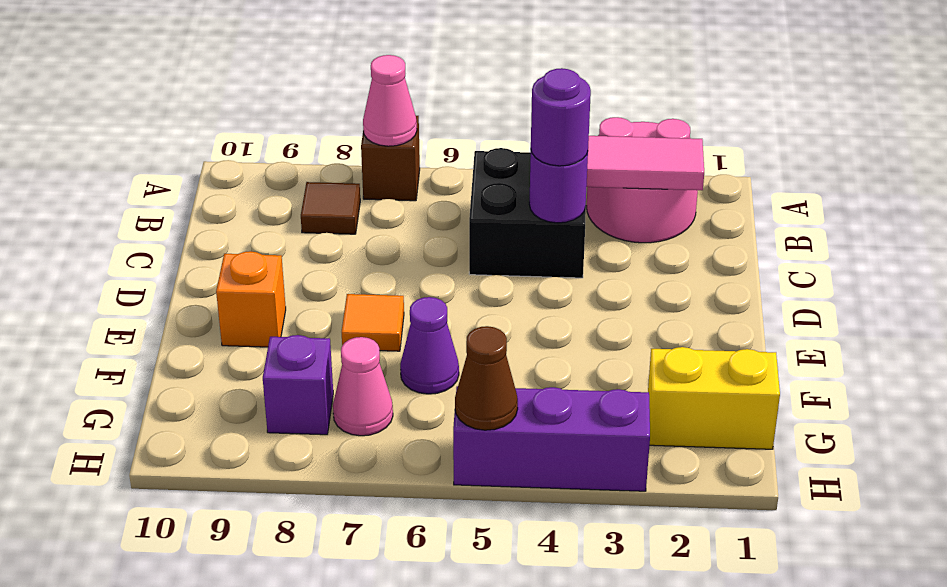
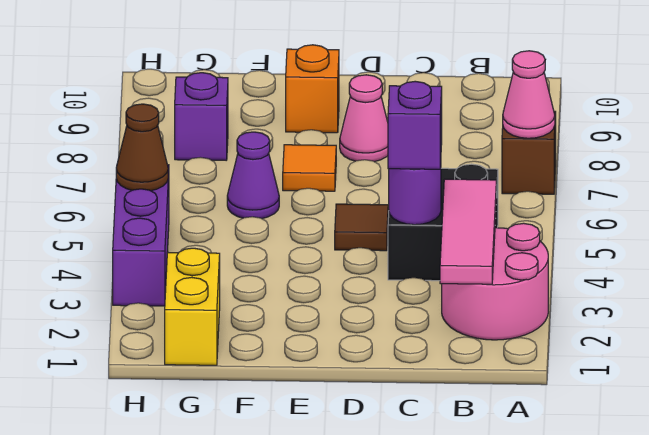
brown tile B8 level 1 -> brown tile D5 level 1
purple round brick C4 level 3 -> purple brick C4 level 3
pink cone G7 level 1 -> pink cone D8 level 1

